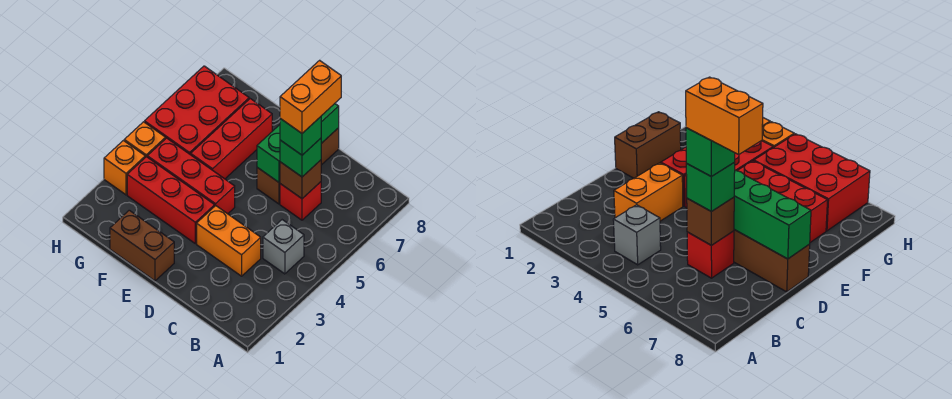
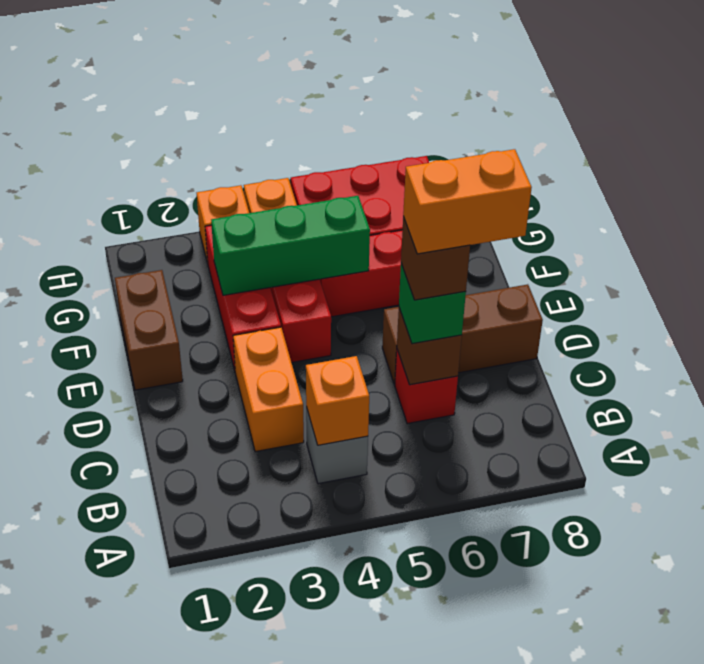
none -> orange brick B4 level 2
green brick C6 level 4 -> brown brick C6 level 4
green brick D6:D8 level 2 -> green brick F3:F5 level 2

